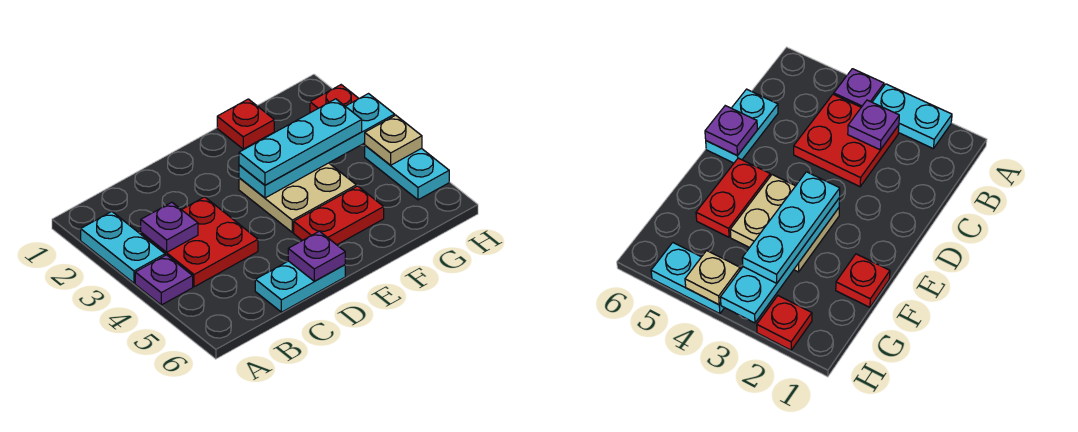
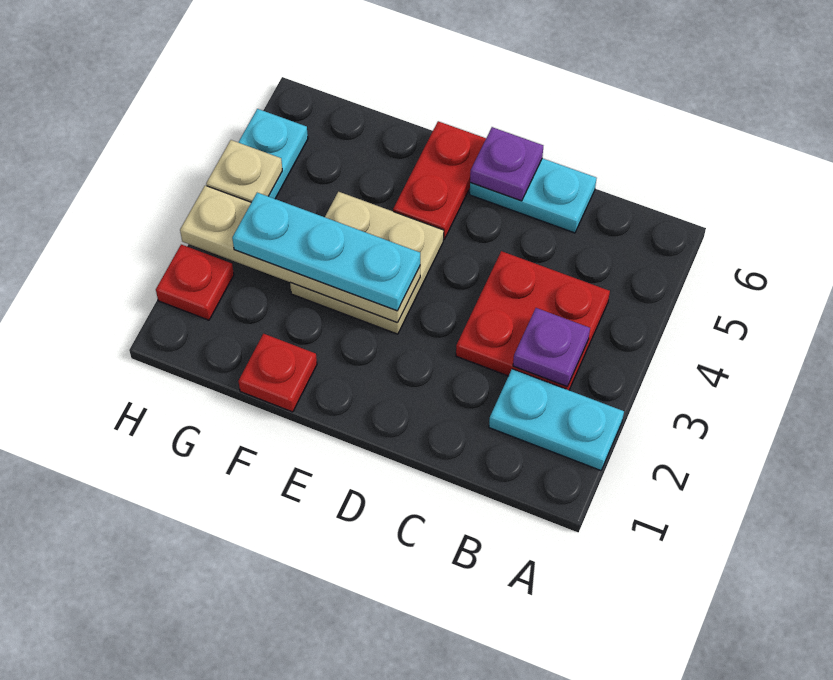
cyan plate A2:A3 level 1 -> cyan plate A2:B2 level 1
purple plate A4 level 1 -> none
cyan plate E3:H3 level 2 -> tan plate E3:H3 level 2
red plate E5:F5 level 1 -> red plate E5:E6 level 1

